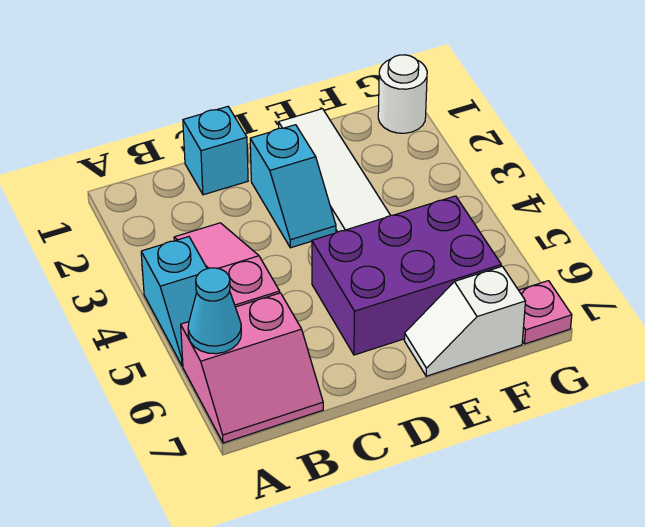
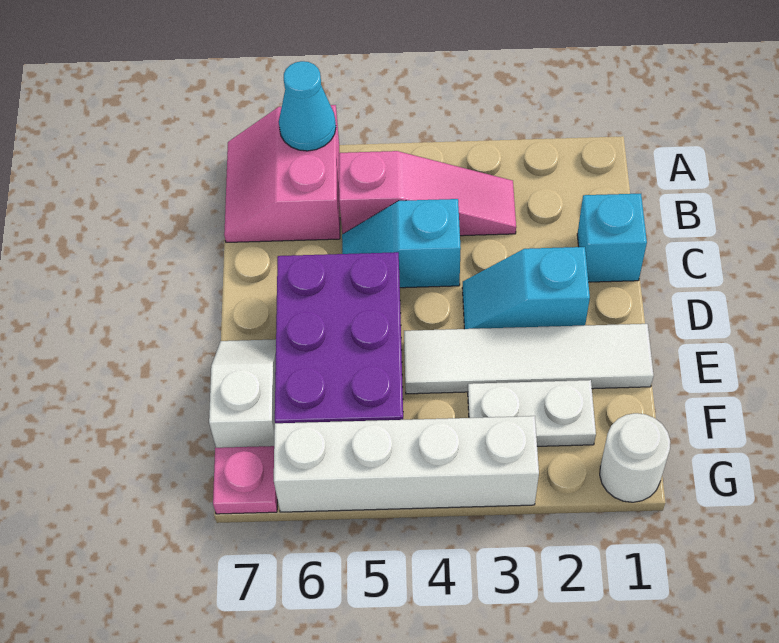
cyan slope A4:A5 level 1 top 4 -> cyan slope C4:C5 level 1 top 4
none -> white plate F2:F3 level 1
none -> white brick G3:G6 level 1

